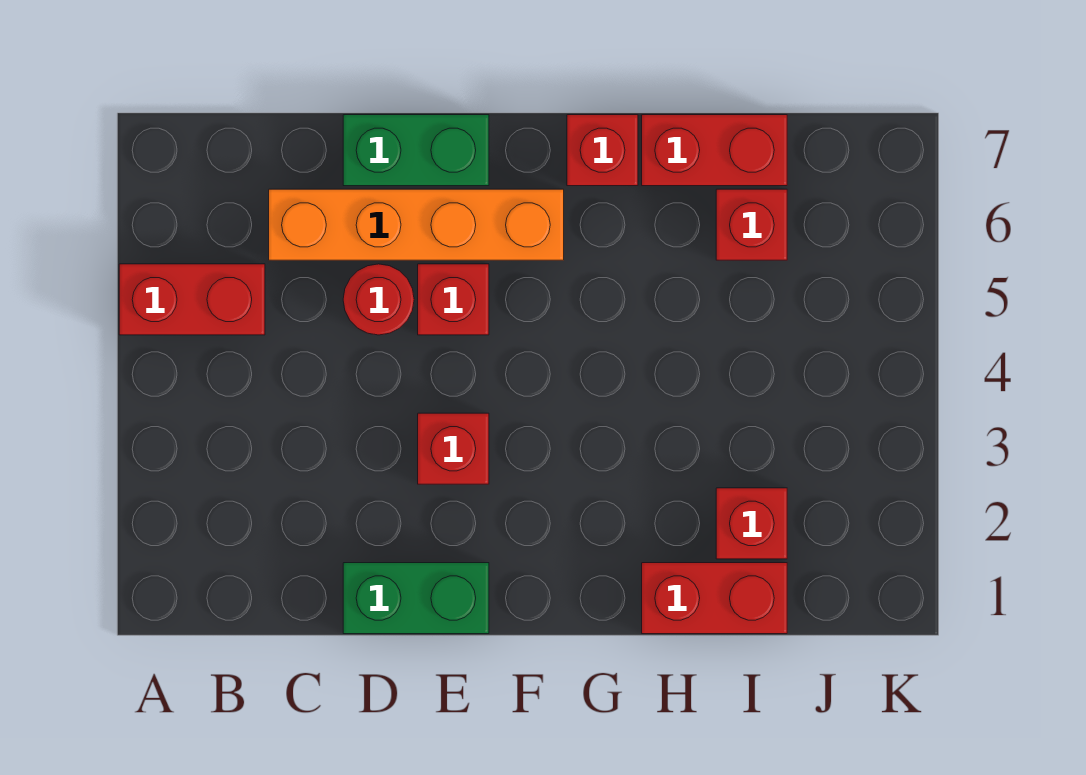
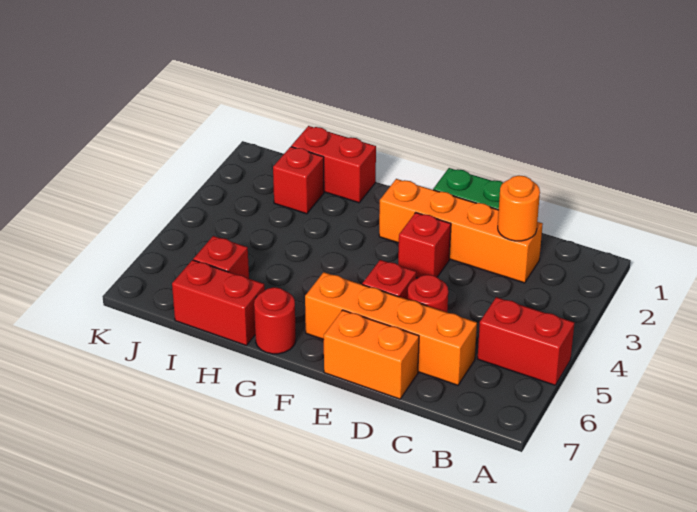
none -> orange brick C2:F2 level 1
none -> orange round brick C2 level 2
green brick D7:E7 level 1 -> orange brick D7:E7 level 1
red brick G7 level 1 -> red round brick G7 level 1

